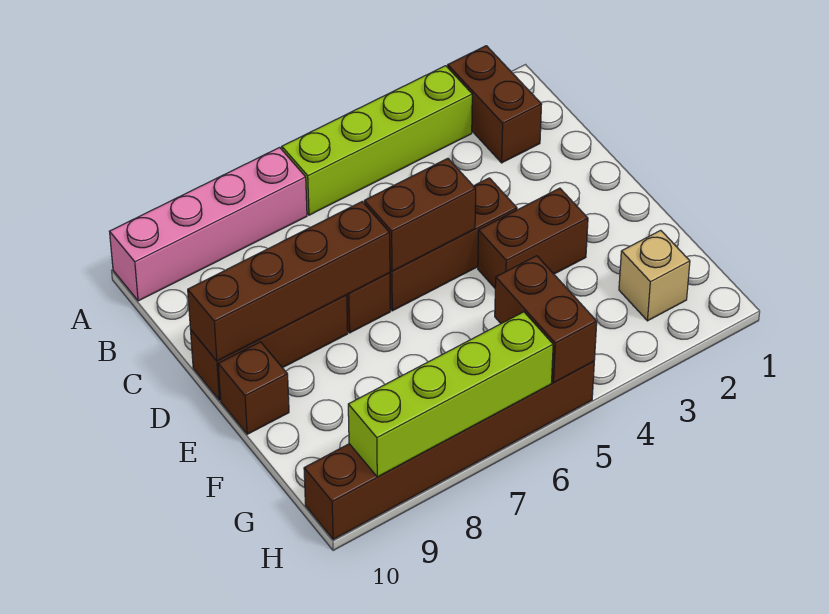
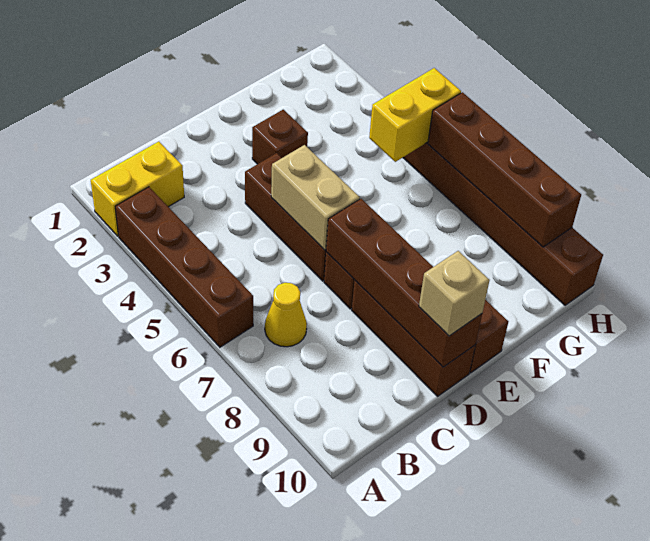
brown brick A2:B2 level 1 -> yellow brick A2:B2 level 1
lime brick A3:A6 level 1 -> brown brick A3:A6 level 1
pink brick A7:A10 level 1 -> none
none -> yellow cone B7 level 1
brown brick D5:D6 level 2 -> tan brick D5:D6 level 2
brown brick E3:E4 level 1 -> brown brick E3 level 1
tan brick G2 level 1 -> tan brick D10 level 3
brown brick G5:H5 level 2 -> yellow brick G5:H5 level 2
lime brick H6:H9 level 2 -> brown brick H6:H9 level 2

